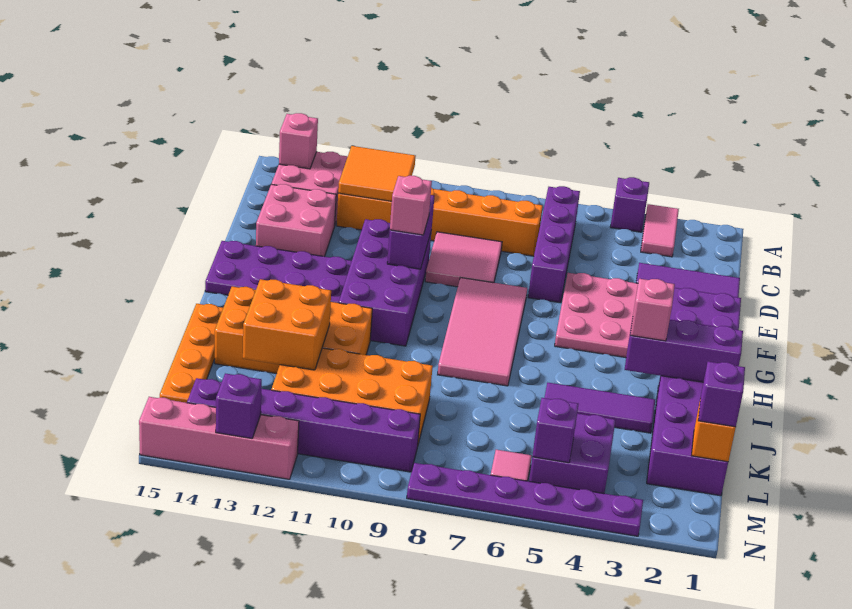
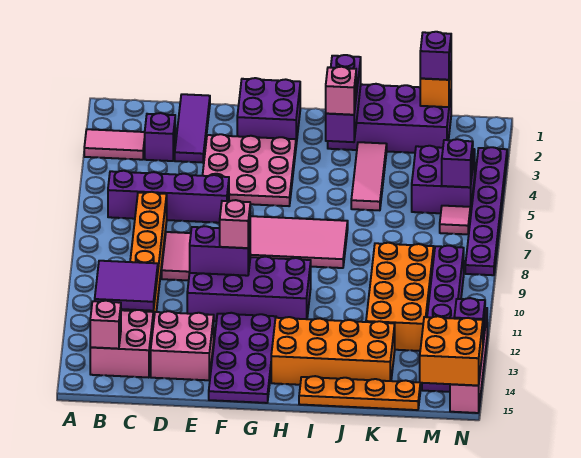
purple brick A4 level 1 -> purple brick C3 level 1
orange tile B11:C12 level 2 -> purple tile B11:C12 level 2
orange brick I11:J14 level 1 -> orange brick H13:K14 level 1
purple tile J3:J5 level 1 -> pink tile J3:J5 level 1
orange brick J12:K13 level 2 -> orange brick M14:N15 level 2

